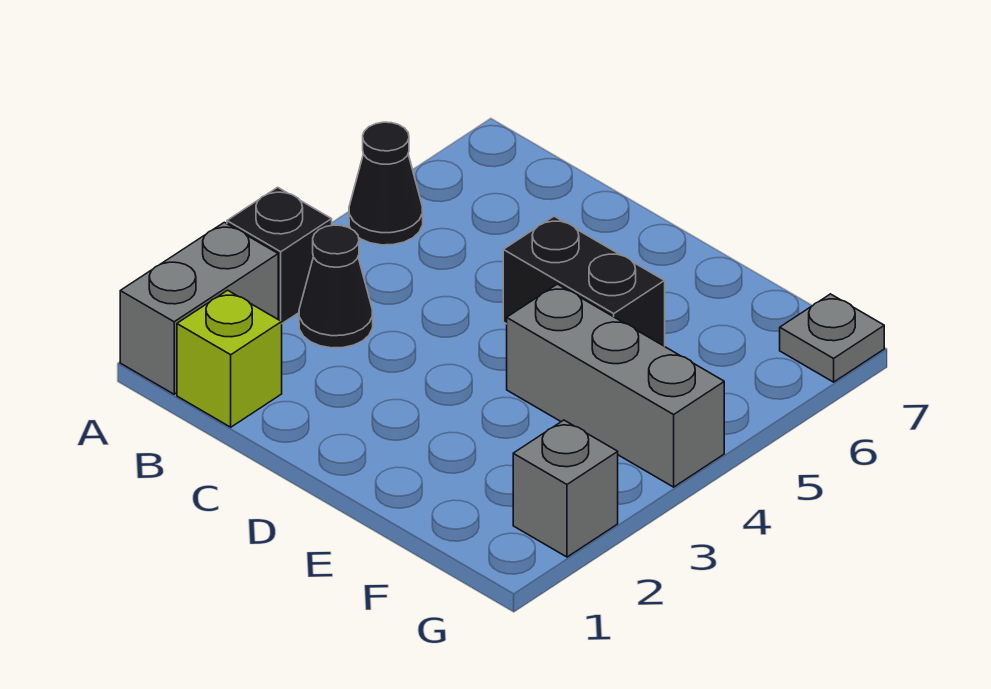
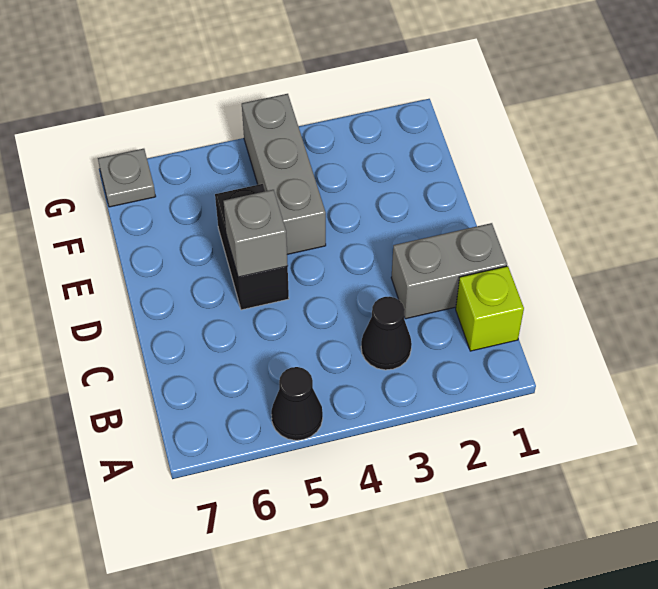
grey brick A1:A2 level 1 -> grey brick C1:C2 level 1
black brick A3 level 1 -> none
grey brick G2 level 1 -> grey brick D5 level 2

